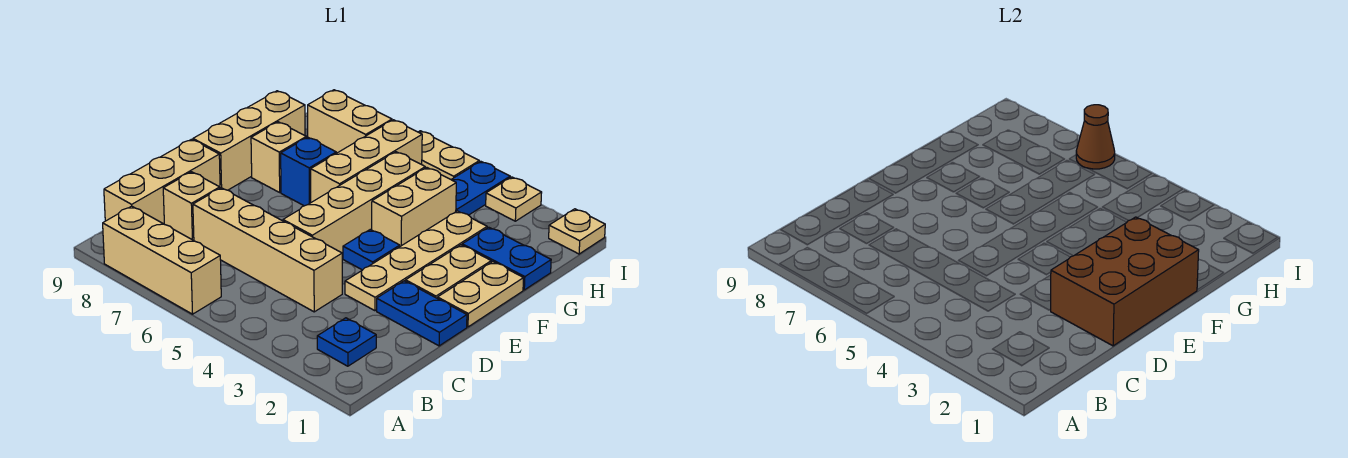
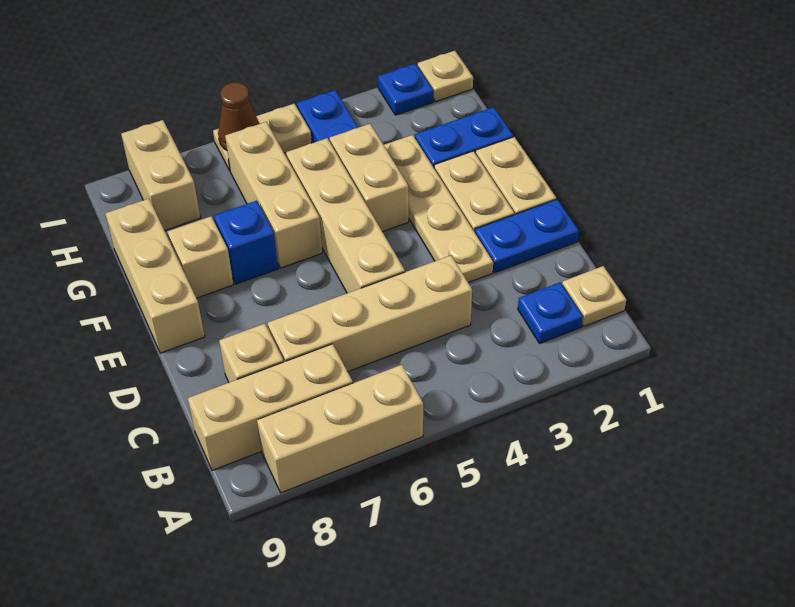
tan brick B9:D9 level 1 -> tan brick B7:B9 level 1
brown brick D1:F2 level 2 -> none
blue plate E4 level 1 -> blue plate I2 level 1
tan brick H7:H8 level 1 -> tan brick H8:I8 level 1
tan plate I3 level 1 -> tan plate B1 level 1

